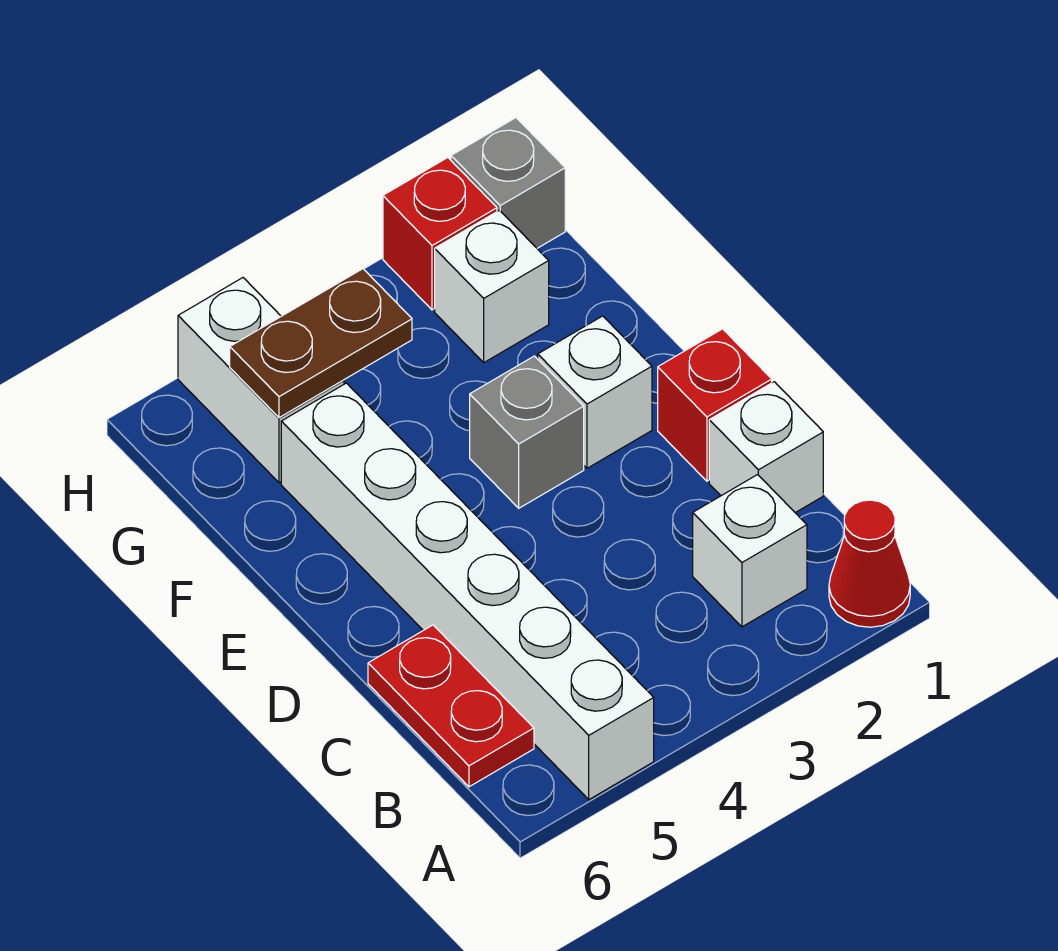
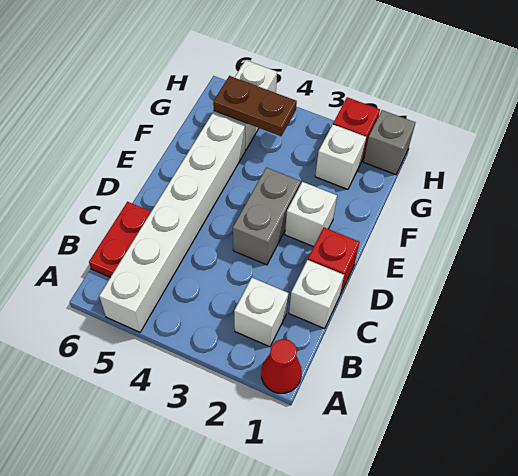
grey brick E3 level 1 -> grey brick D3:E3 level 1

